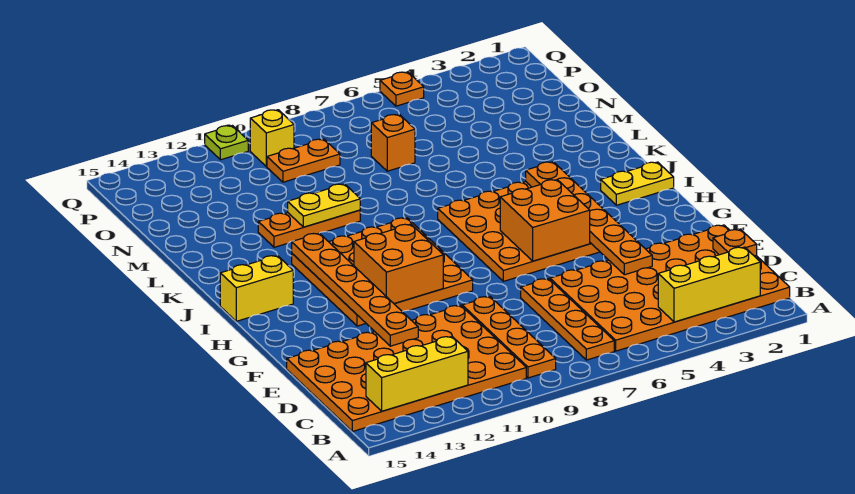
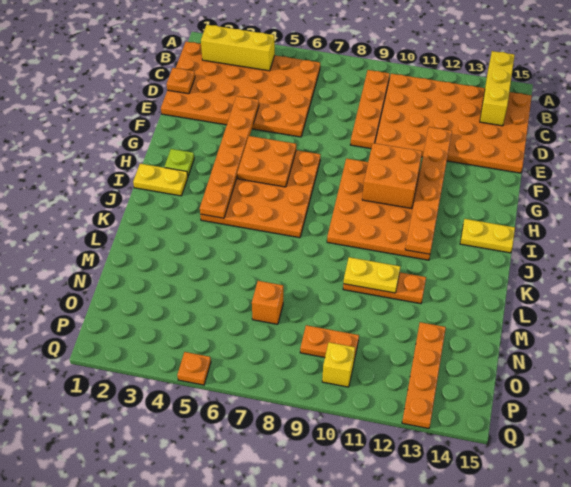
orange plate B7:E7 level 1 -> orange plate N13:Q13 level 1
yellow brick B12:B14 level 2 -> yellow brick A14:C14 level 2
orange brick G5:H6 level 2 -> orange plate G5:H6 level 2
yellow brick I14:I15 level 1 -> yellow plate I14:I15 level 1
lime plate Q11 level 1 -> lime plate H2 level 1

